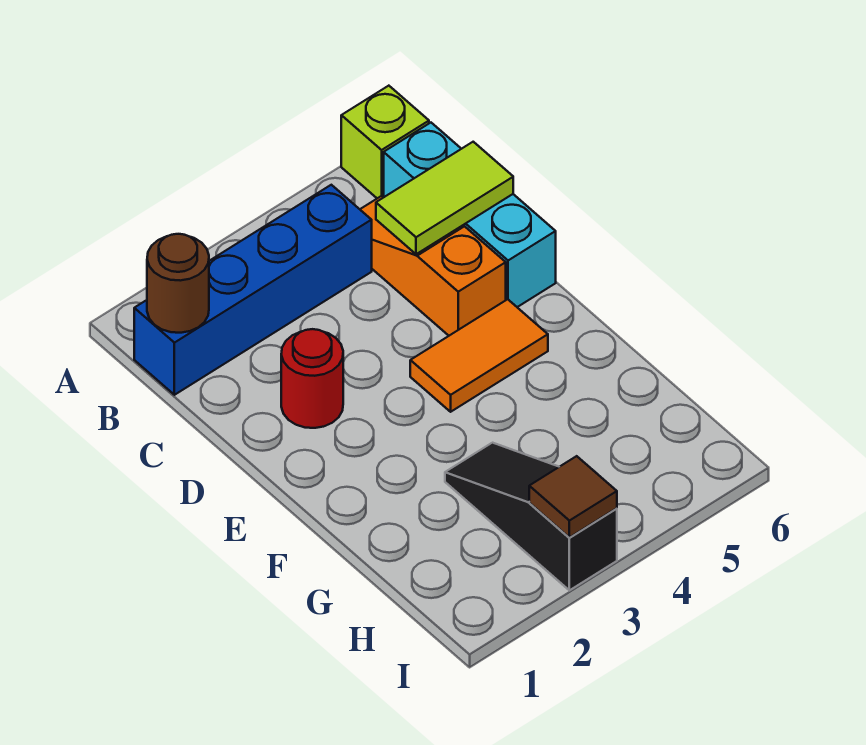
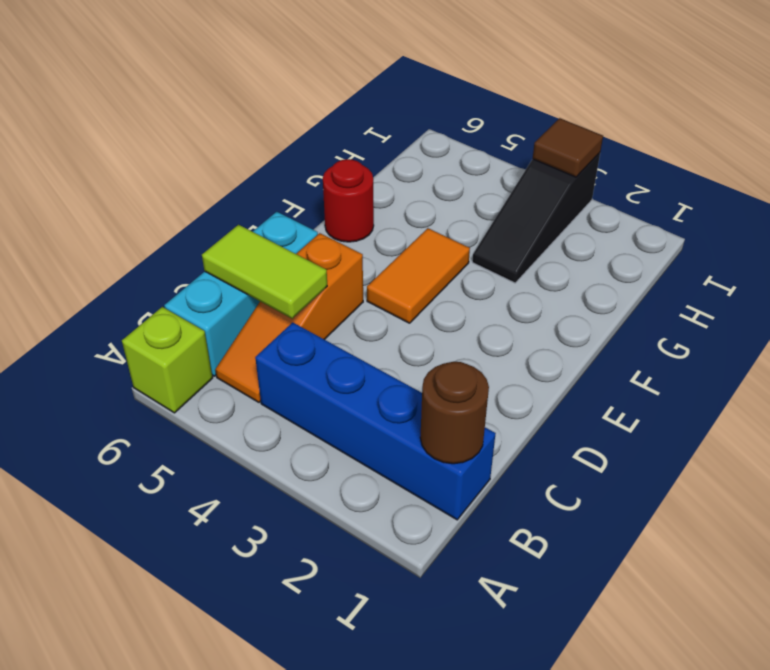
red round brick D2 level 1 -> red round brick F6 level 1
orange tile E4:E5 level 1 -> orange tile E4:F4 level 1

